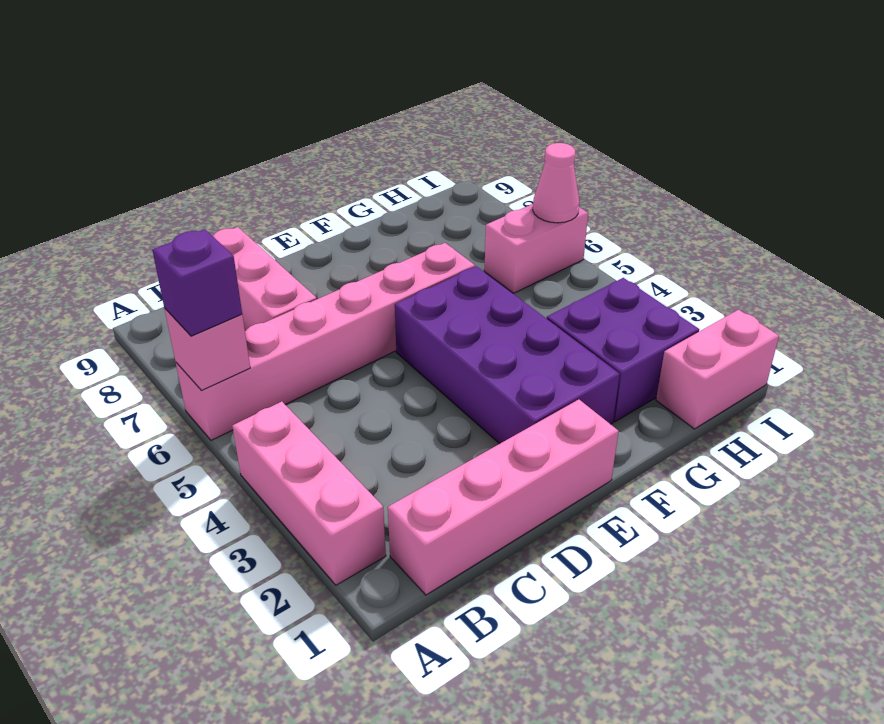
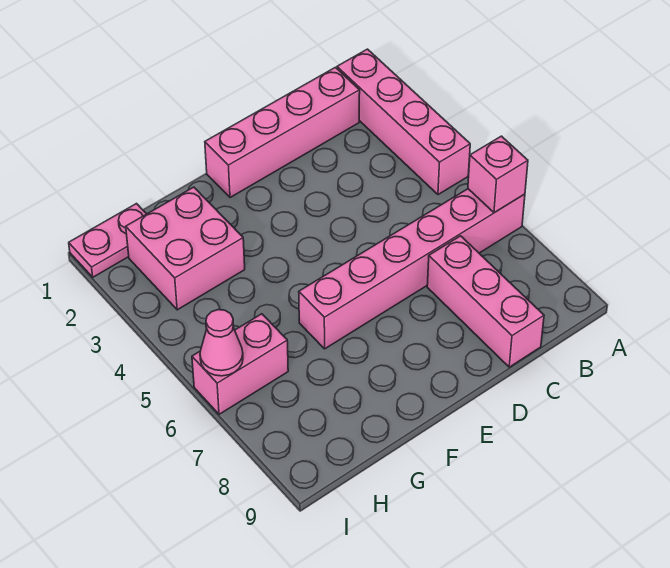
pink brick A2:A4 level 1 -> pink brick A1:A4 level 1
purple brick A6 level 3 -> none
purple brick E2:F5 level 1 -> none
purple brick G2:H3 level 1 -> pink brick G2:H3 level 1
pink brick H1:I1 level 1 -> pink plate H1:I1 level 1

